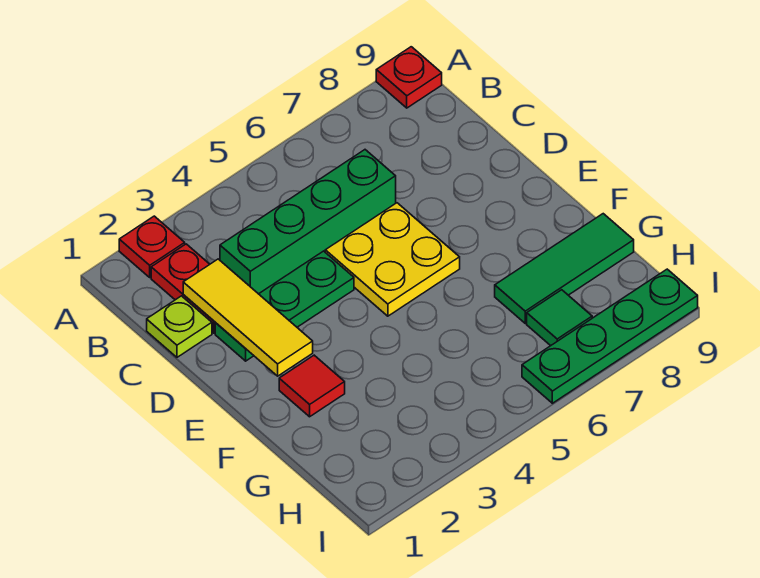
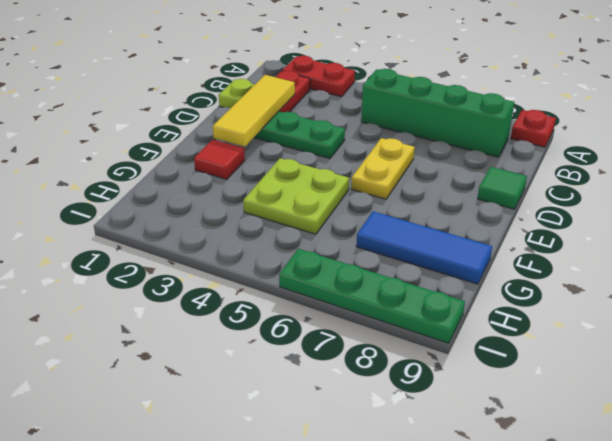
red plate A2 level 1 -> red plate A2:A3 level 1
green brick C3:C6 level 1 -> green brick B5:B8 level 1
yellow plate D5:E6 level 1 -> yellow plate D6:E6 level 1
none -> lime plate F4:G5 level 1
green tile G7:G9 level 1 -> blue tile G7:G9 level 1
green tile H7 level 1 -> green tile D9 level 1

